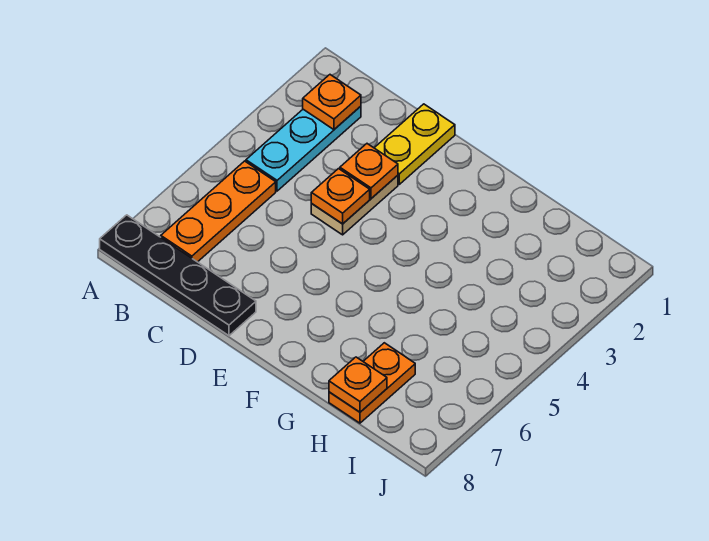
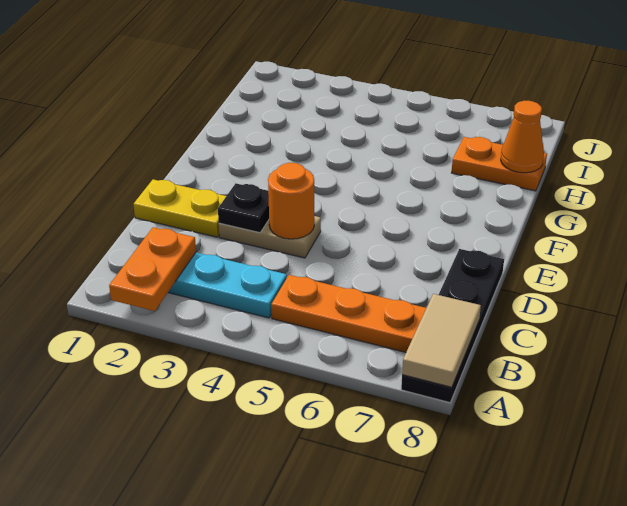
none -> tan tile A8:B8 level 2
orange plate B2 level 2 -> orange plate A2:B2 level 2
orange plate D3 level 2 -> black plate D3 level 2
orange plate D4 level 2 -> orange round brick D4 level 2
orange plate H8 level 2 -> orange cone H8 level 2

